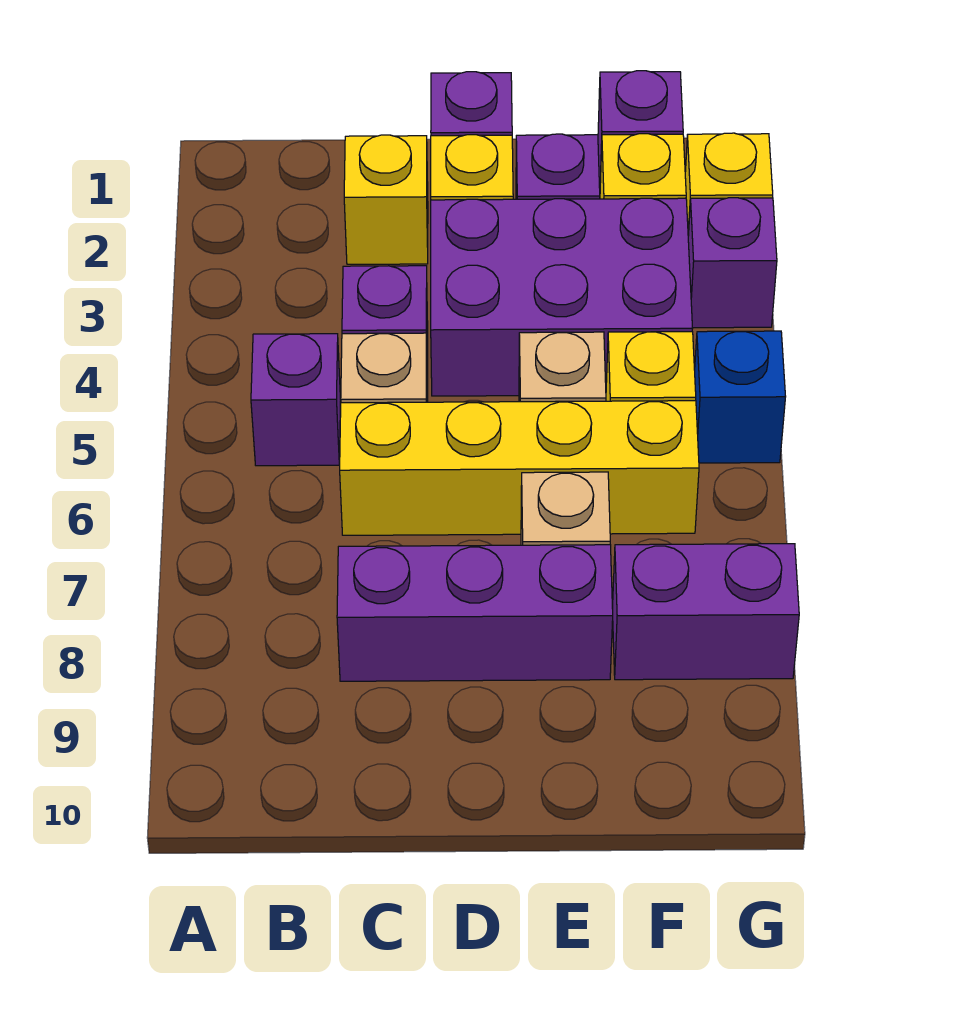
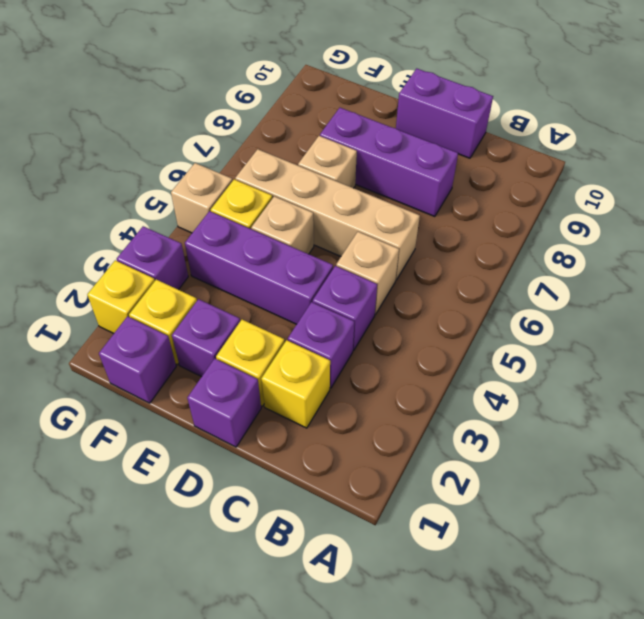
purple brick B5 level 1 -> purple brick C3 level 1
yellow brick C6:F6 level 1 -> tan brick C6:F6 level 1
purple brick D3:F4 level 1 -> purple brick D4:F4 level 1
purple brick F8:G8 level 1 -> purple brick C10:D10 level 1
blue brick G5 level 1 -> tan brick G5 level 1

